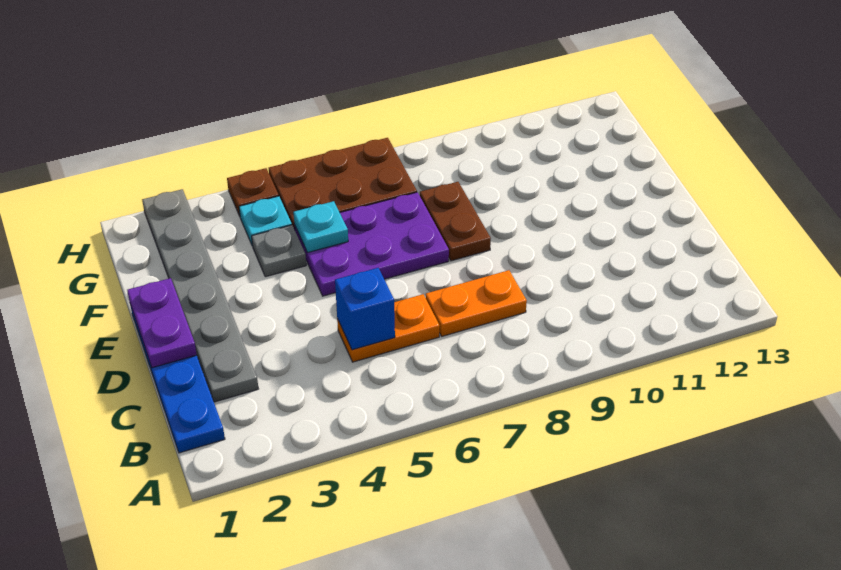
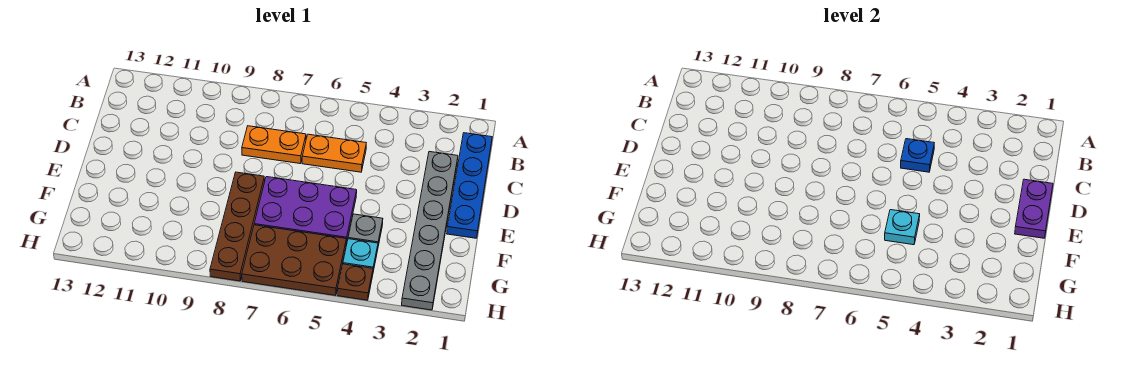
blue brick C5 level 2 -> blue plate C5 level 2
brown plate E8:F8 level 1 -> brown plate E8:H8 level 1

